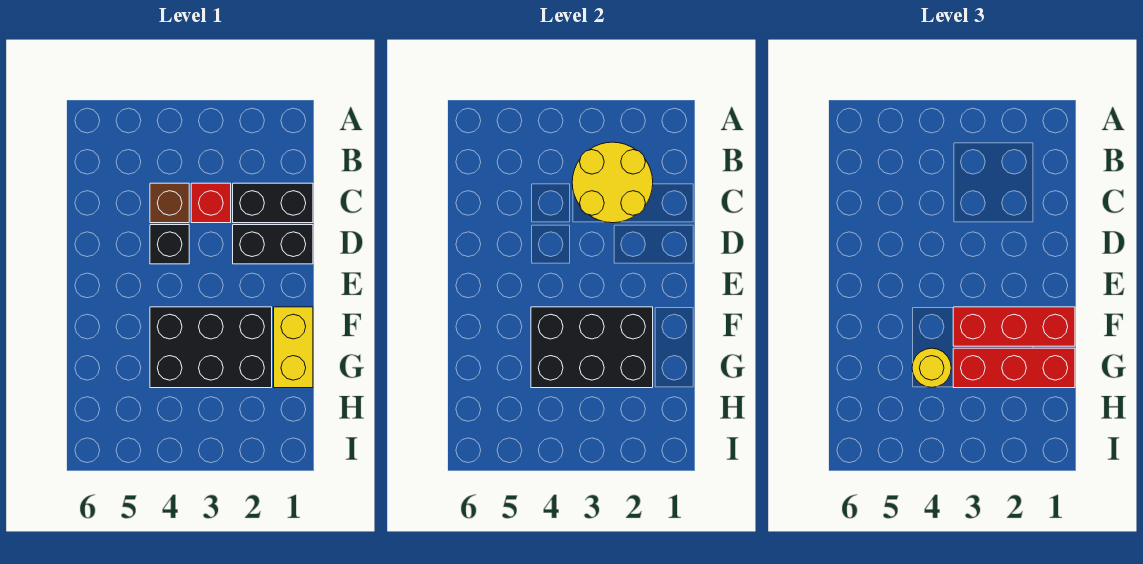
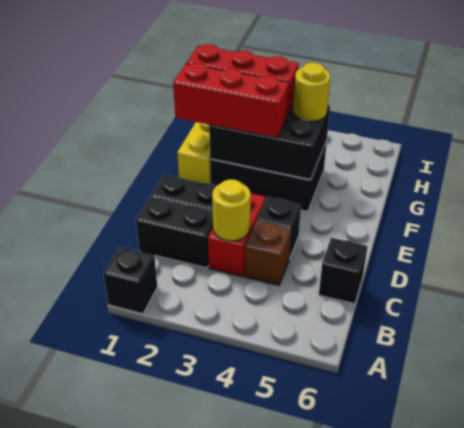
none -> black brick A1 level 1
yellow round brick B2:C3 level 2 -> yellow round brick C3 level 2
red brick C3 level 1 -> red brick C3:D3 level 1
none -> black brick C6 level 1

